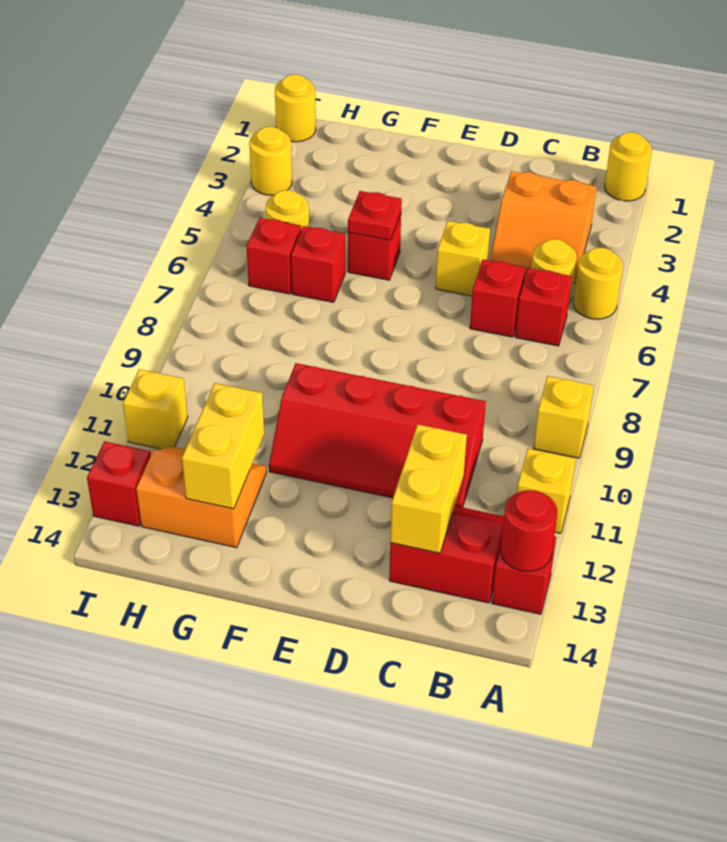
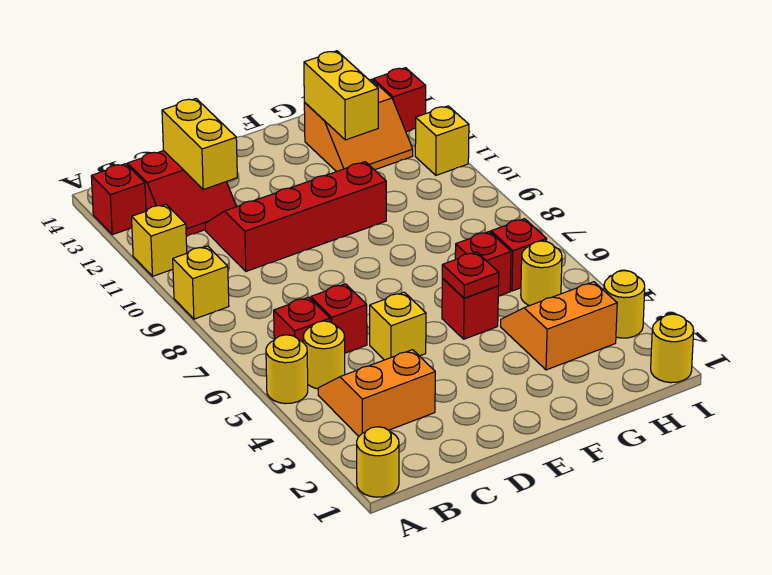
red round brick A13 level 2 -> none
none -> orange slope G3:H4 level 1 top 3

